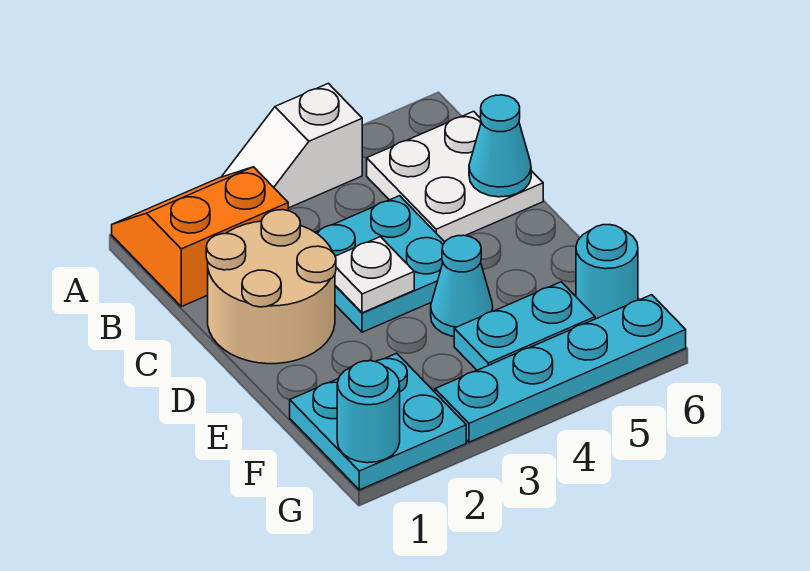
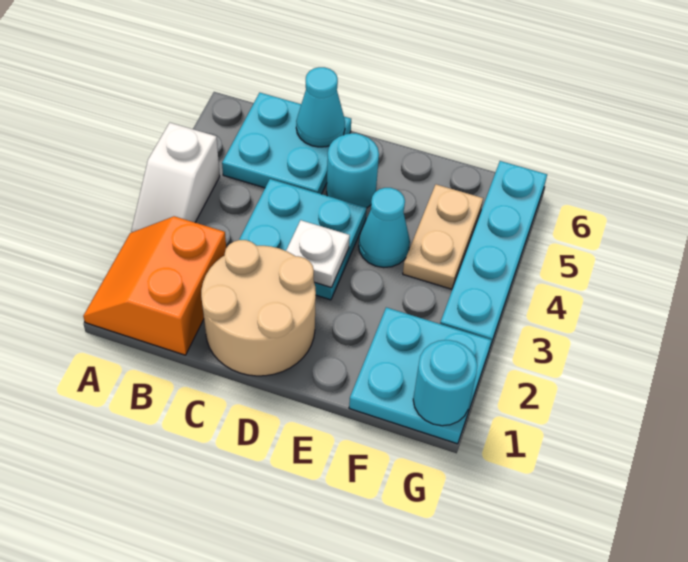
white plate B5:C6 level 1 -> cyan plate B5:C6 level 1
cyan plate F4:F5 level 1 -> tan plate F4:F5 level 1
cyan round brick F6 level 1 -> cyan round brick D5 level 1

